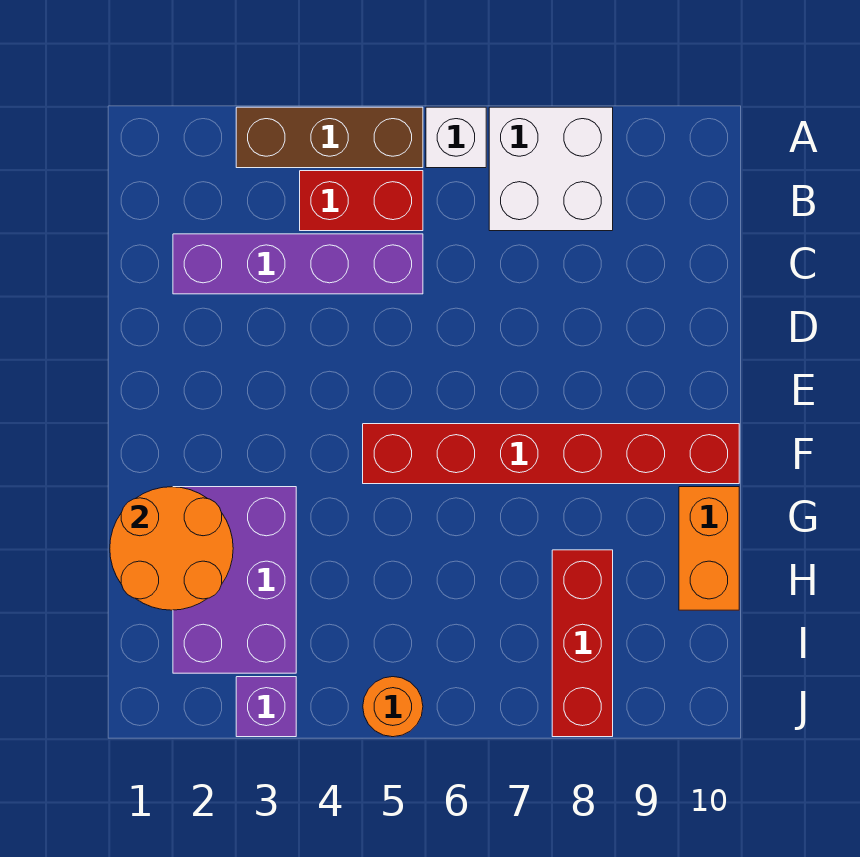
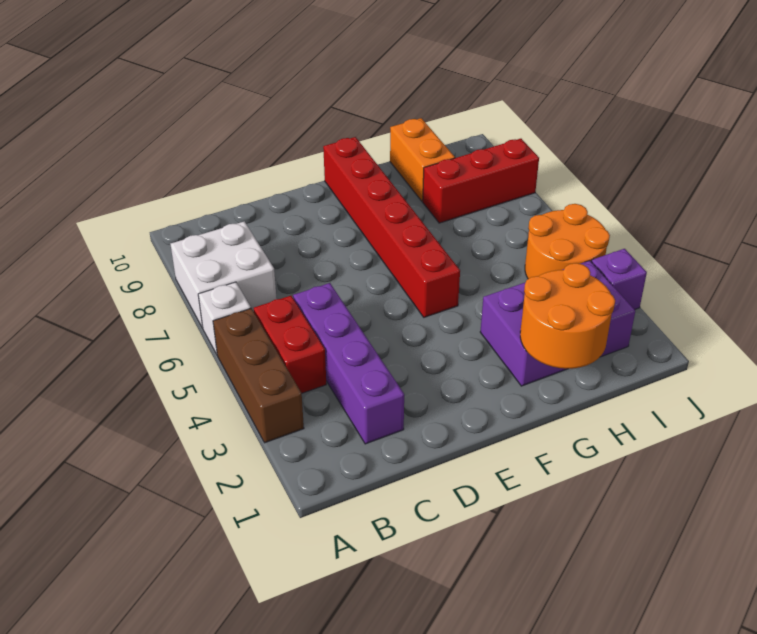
orange brick G10:H10 level 1 -> orange brick H9:H10 level 1
orange round brick J5 level 1 -> orange round brick I4:J5 level 1

